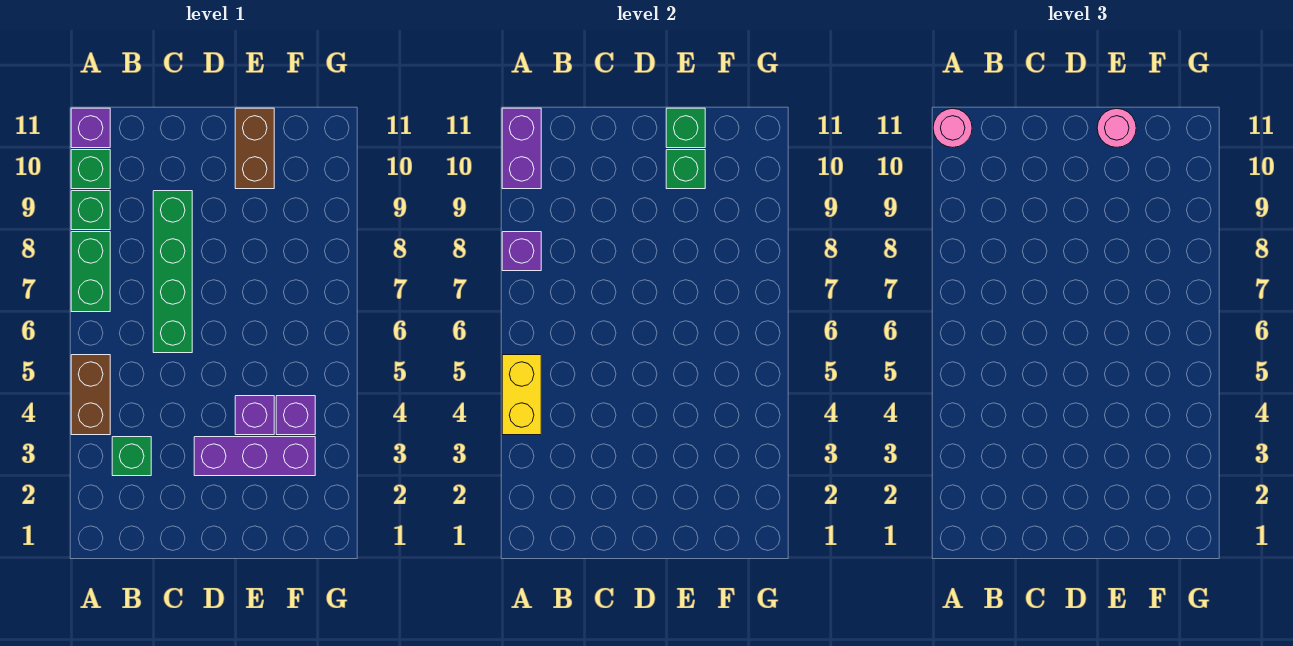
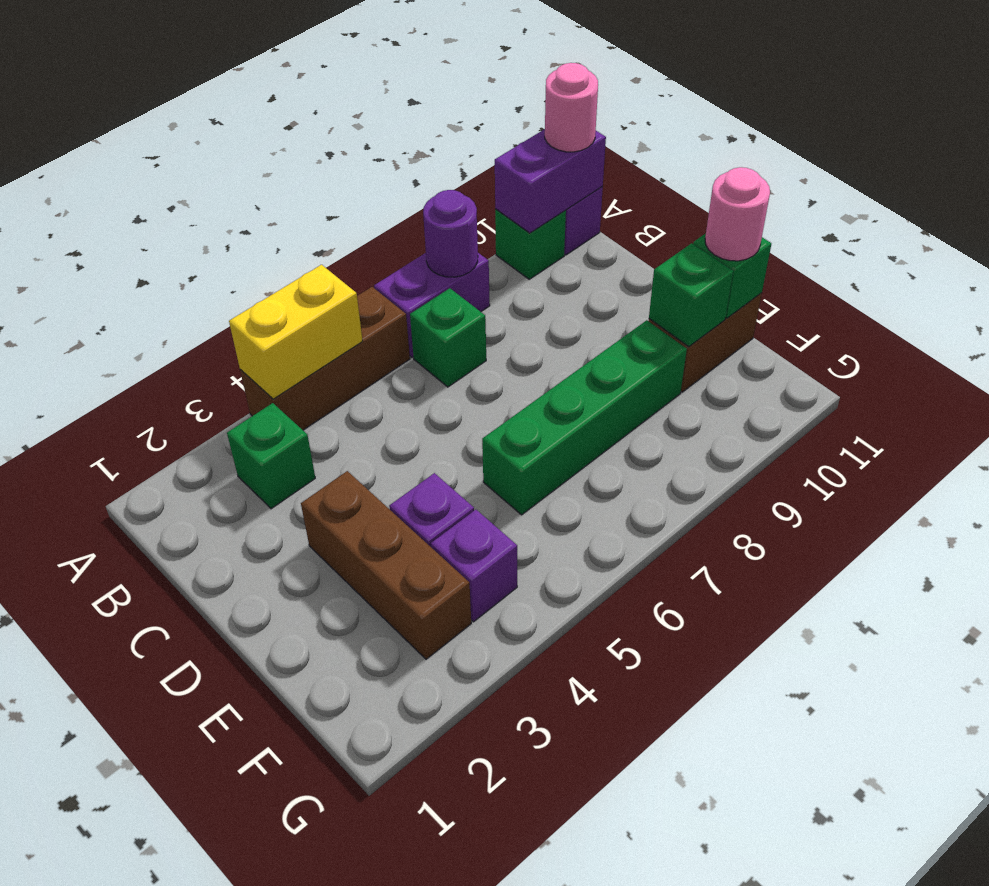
brown brick A4:A5 level 1 -> brown brick A4:A6 level 1
green brick A7:A8 level 1 -> purple brick A7:A8 level 1
purple brick A8 level 2 -> purple round brick A8 level 2
green brick A9 level 1 -> green brick B7 level 1
green brick C6:C9 level 1 -> green brick E6:E9 level 1
purple brick D3:F3 level 1 -> brown brick D3:F3 level 1

